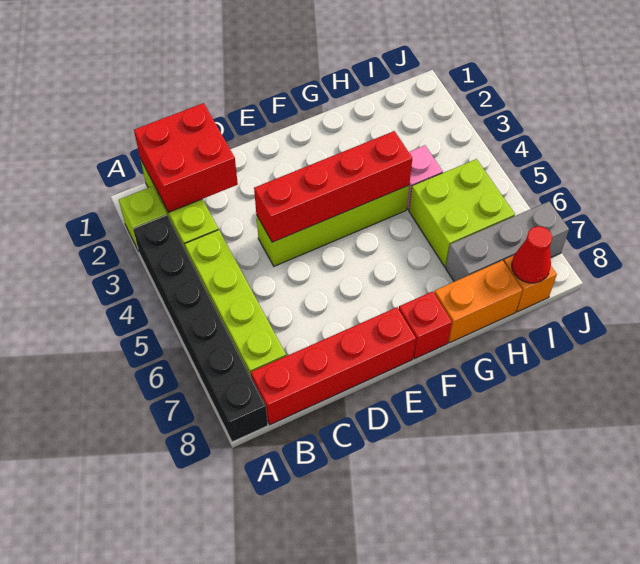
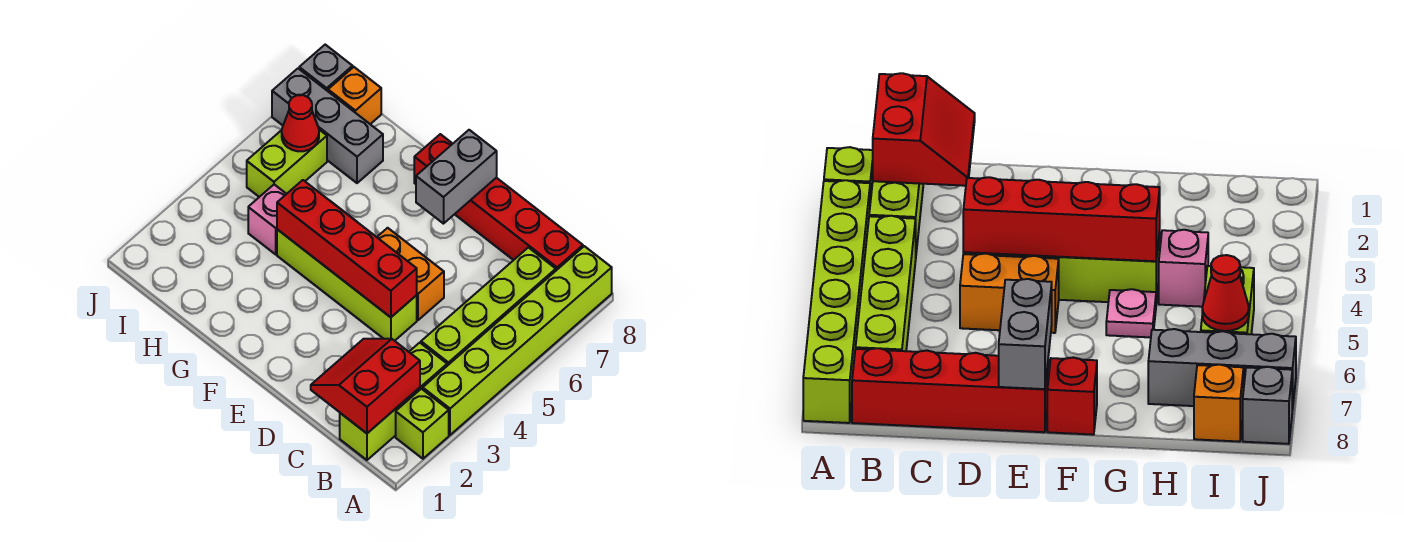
black brick A3:A8 level 1 -> lime brick A3:A8 level 1
red brick B1:C2 level 2 -> red slope B1:C2 level 2 top B
none -> grey brick E7:E8 level 2
none -> pink plate G5 level 1
orange brick G8:H8 level 1 -> orange brick D5:E5 level 1
lime brick H5:I6 level 1 -> lime brick I5:I6 level 1
red cone I8 level 2 -> red cone I6 level 2
none -> grey brick J8 level 1

